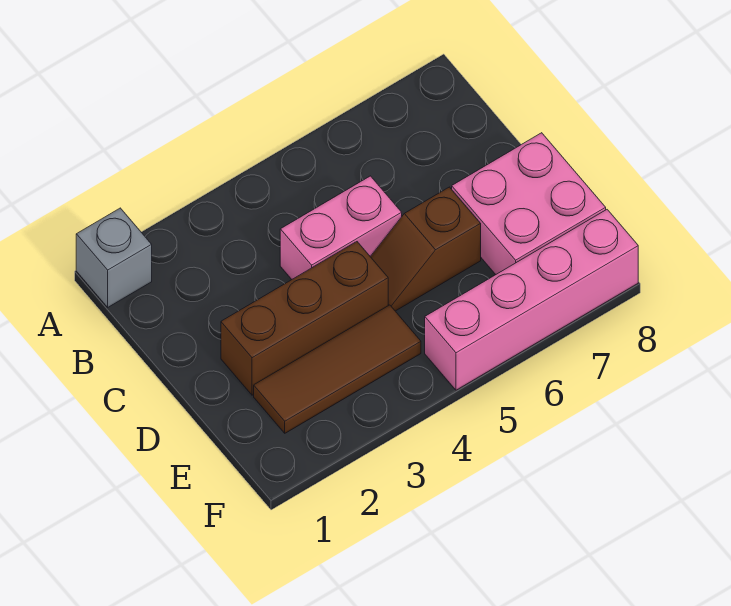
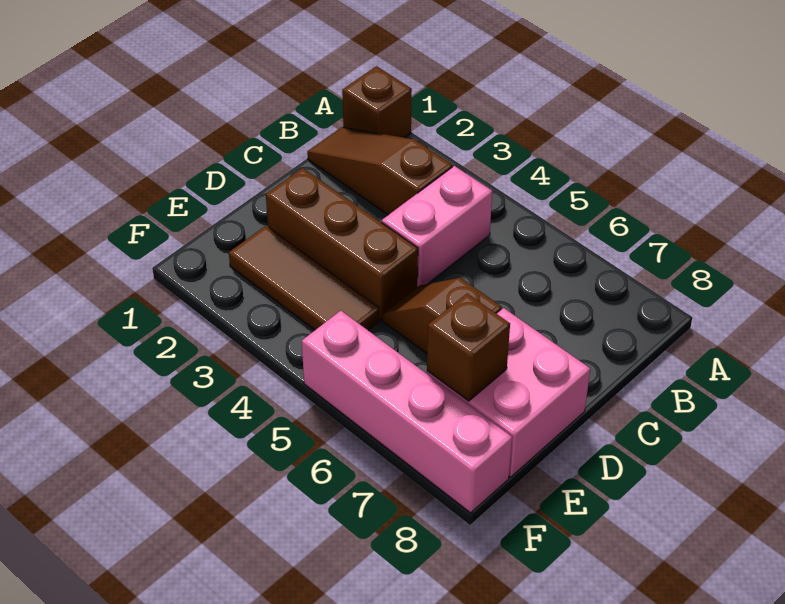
grey brick A1 level 1 -> brown brick A1 level 1
none -> brown slope B1:B3 level 1 top 3
pink brick C4:C5 level 1 -> pink brick B4:C4 level 1
none -> brown brick E7 level 2

